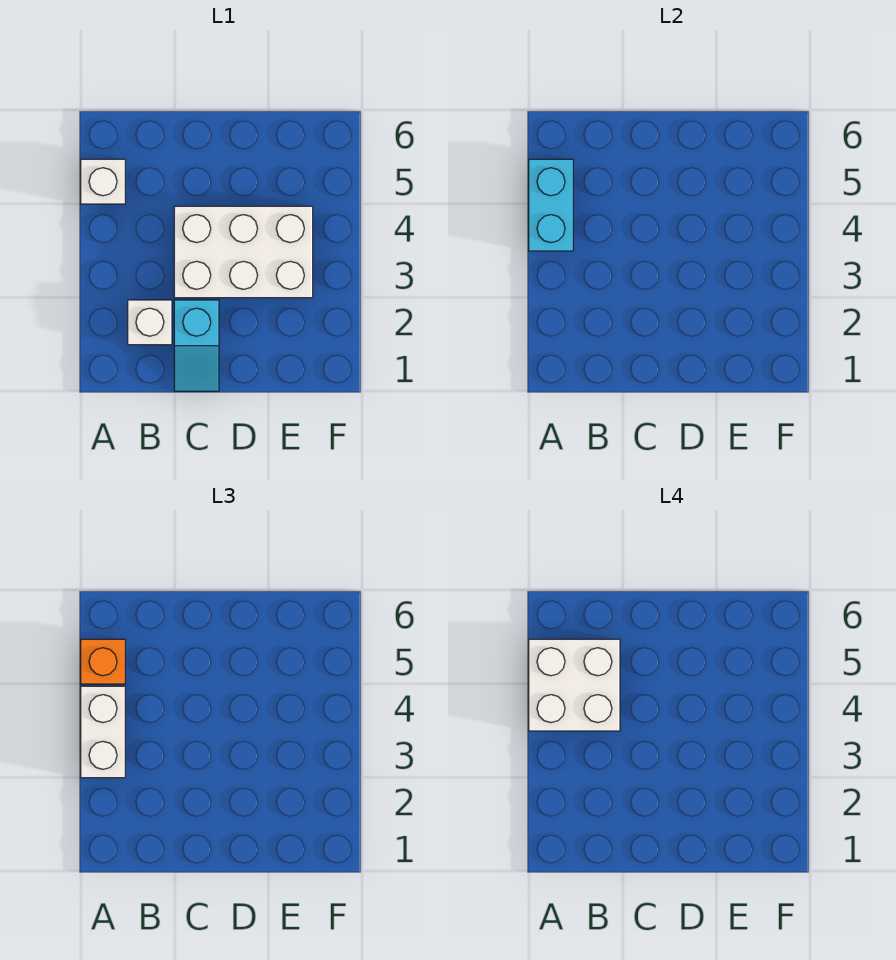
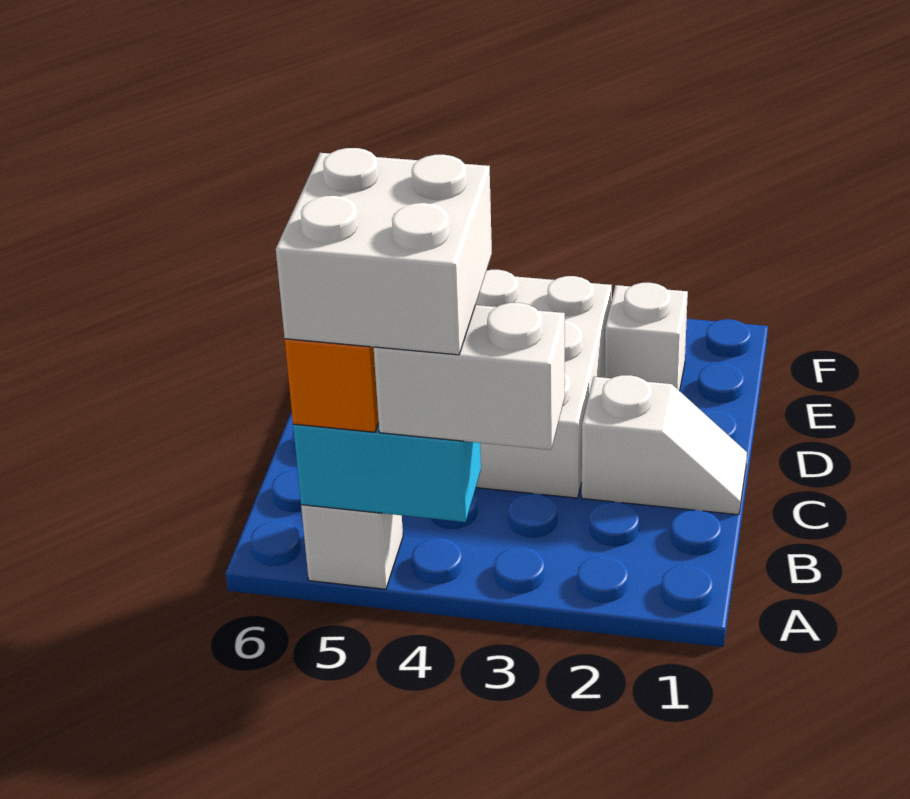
white brick B2 level 1 -> white brick E2 level 1
cyan slope C1:C2 level 1 top 2 -> white slope C1:C2 level 1 top 2

